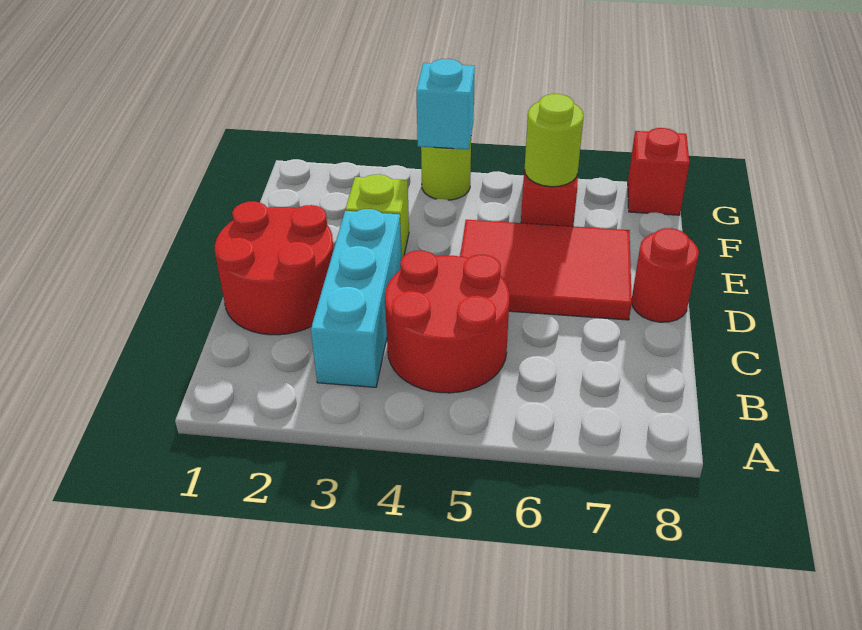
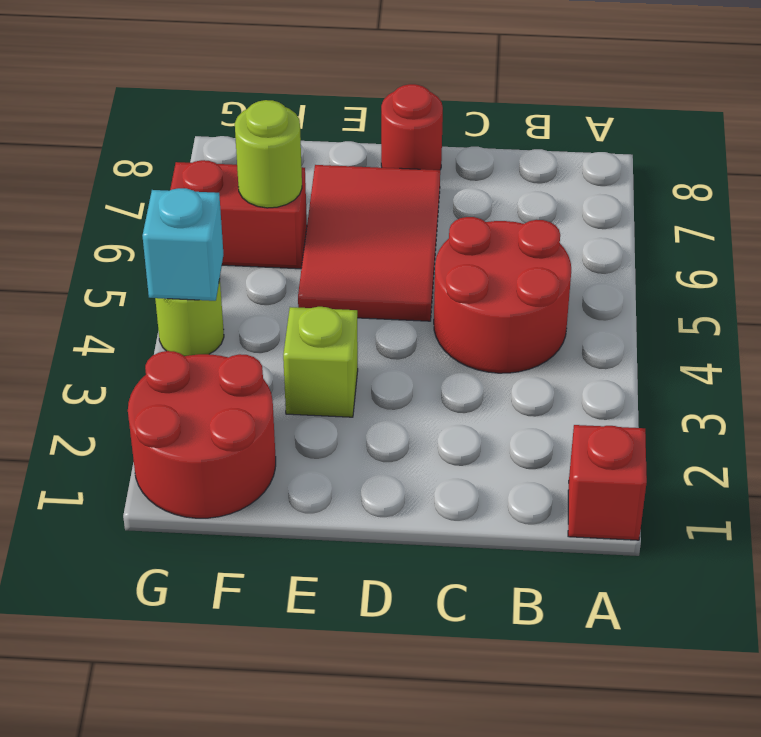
cyan brick B3:D3 level 1 -> none
red round brick C1:D2 level 1 -> red round brick F1:G2 level 1
red brick G8 level 1 -> red brick A1 level 1

